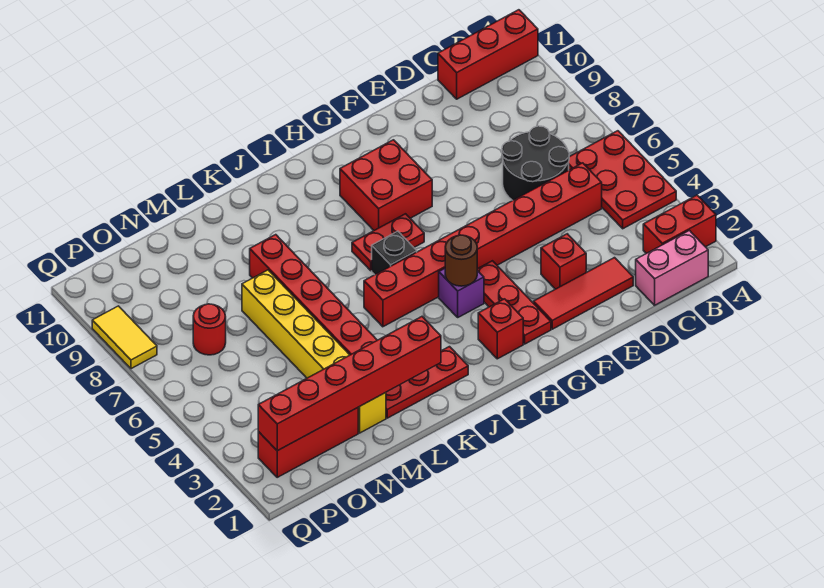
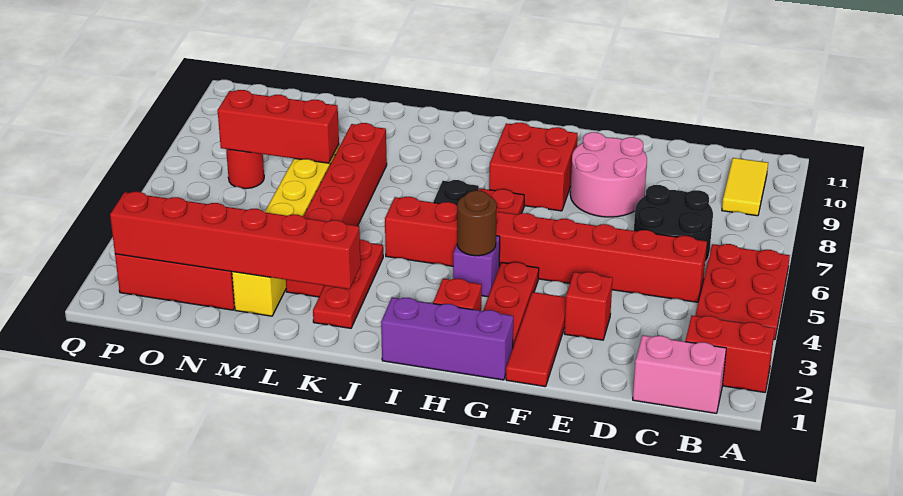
red brick A11:C11 level 1 -> red brick M7:O7 level 2
red tile D2:F2 level 1 -> red tile F1:F3 level 1
none -> pink round brick E8:F9 level 1
none -> purple brick G1:I1 level 1
red plate J2:L2 level 1 -> red plate K2:K4 level 1
yellow tile Q8:Q9 level 1 -> yellow tile B9:B10 level 1

